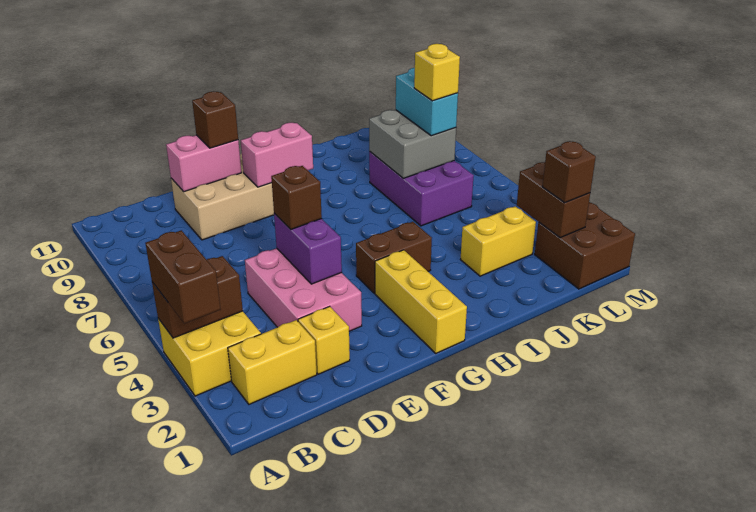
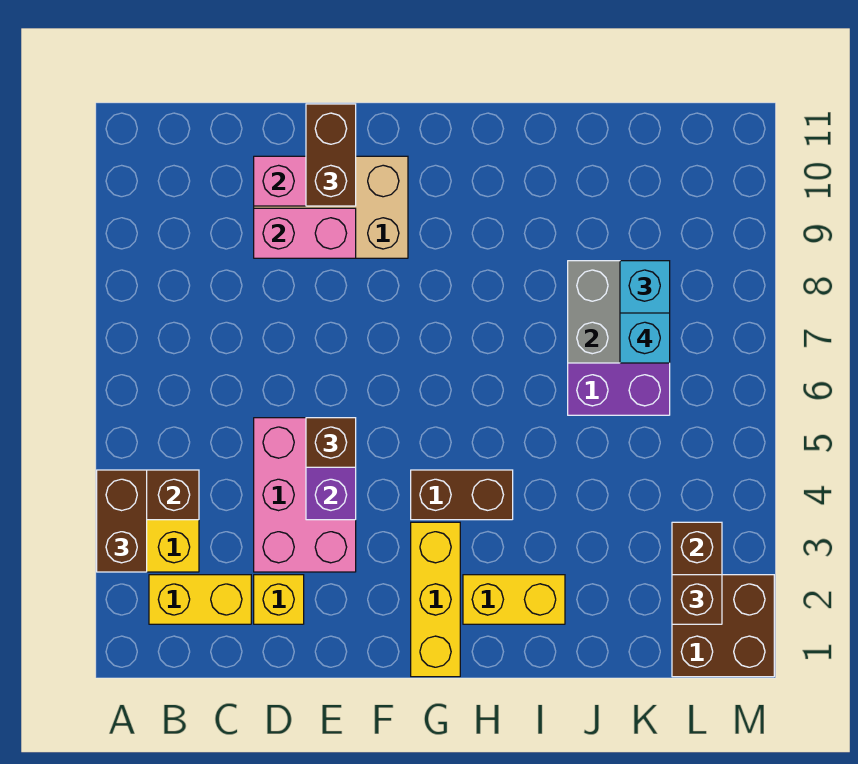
brown brick E10 level 3 -> brown brick E10:E11 level 3
pink brick F9:G9 level 2 -> pink brick D9:E9 level 2
yellow brick J3:K3 level 1 -> yellow brick H2:I2 level 1
yellow brick K7 level 4 -> cyan brick K7 level 4

